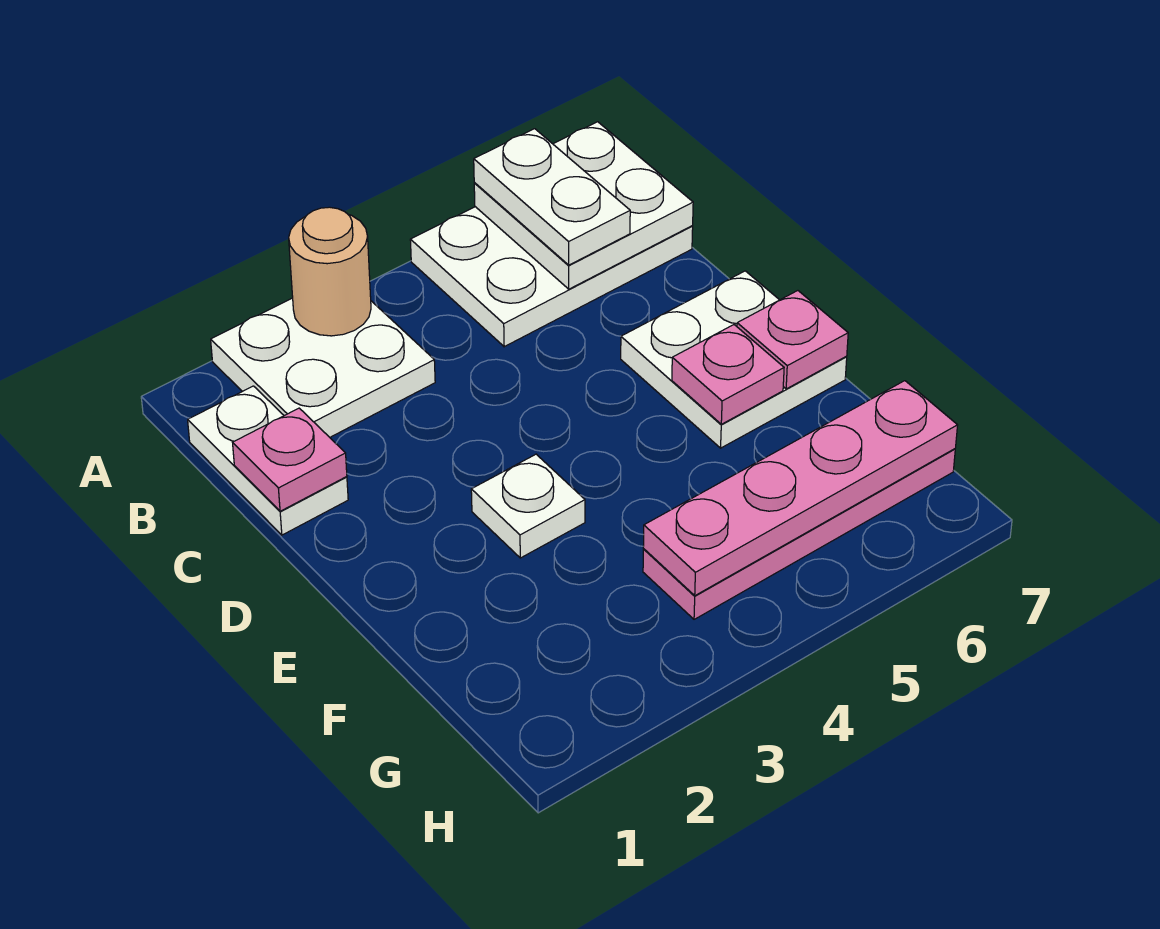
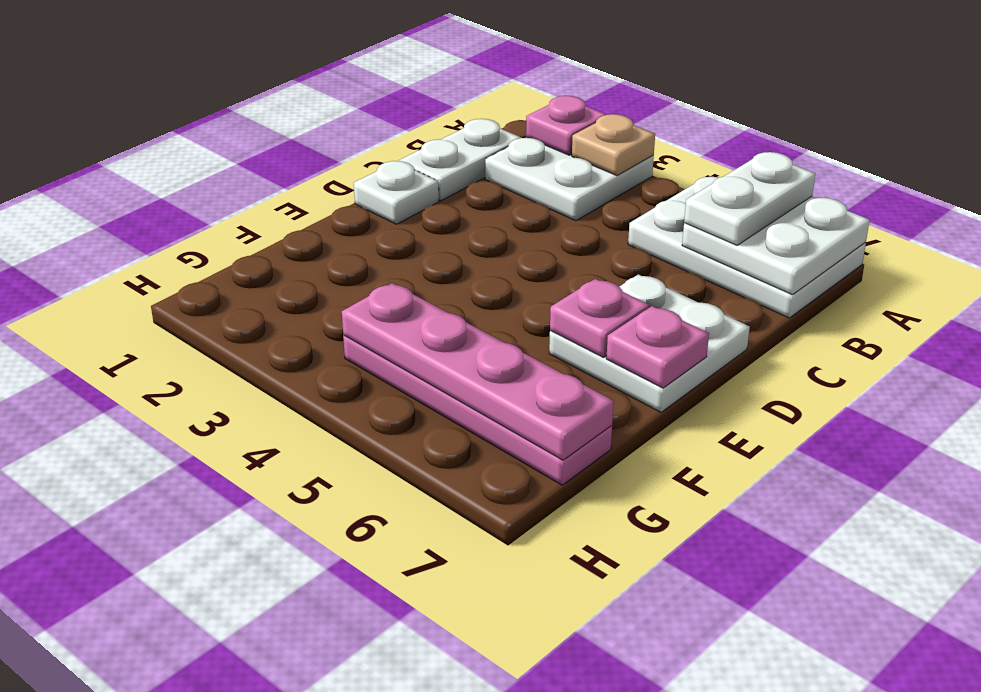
tan round brick A3 level 2 -> tan plate A3 level 2
pink plate C1 level 2 -> pink plate A2 level 2
white plate E3 level 1 -> white plate D1 level 1

